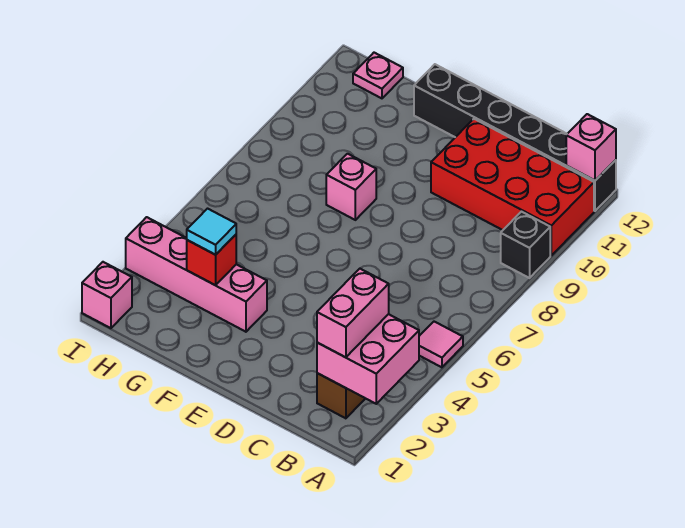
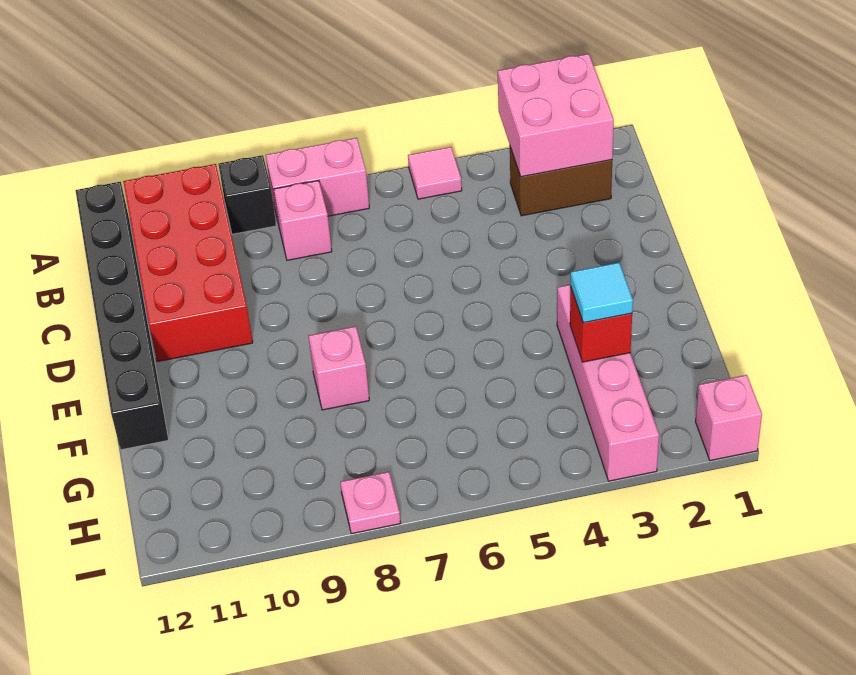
pink brick A12 level 2 -> pink brick B8 level 1
pink brick B2:B3 level 3 -> pink brick A7:A8 level 1
pink plate H12 level 1 -> pink plate I8 level 1

